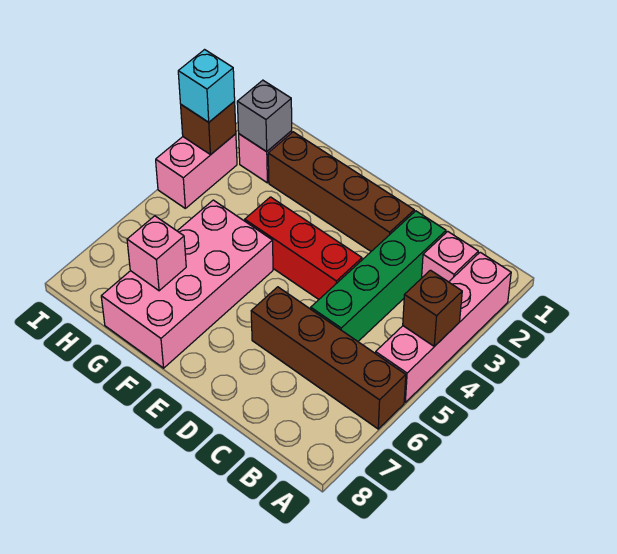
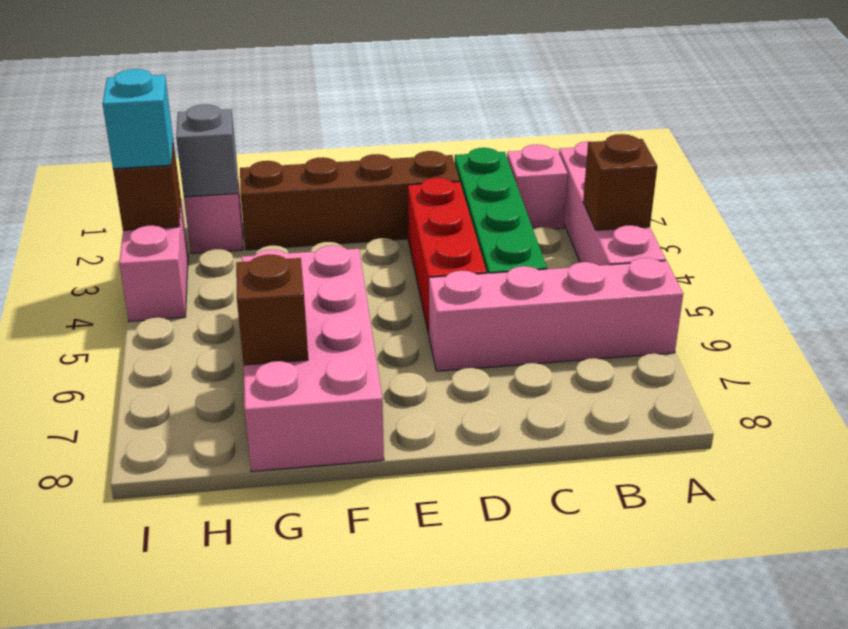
brown brick A6:D6 level 1 -> pink brick A6:D6 level 1
red brick D4:F4 level 1 -> red brick D3:D5 level 1
pink brick G7 level 2 -> brown brick G7 level 2

